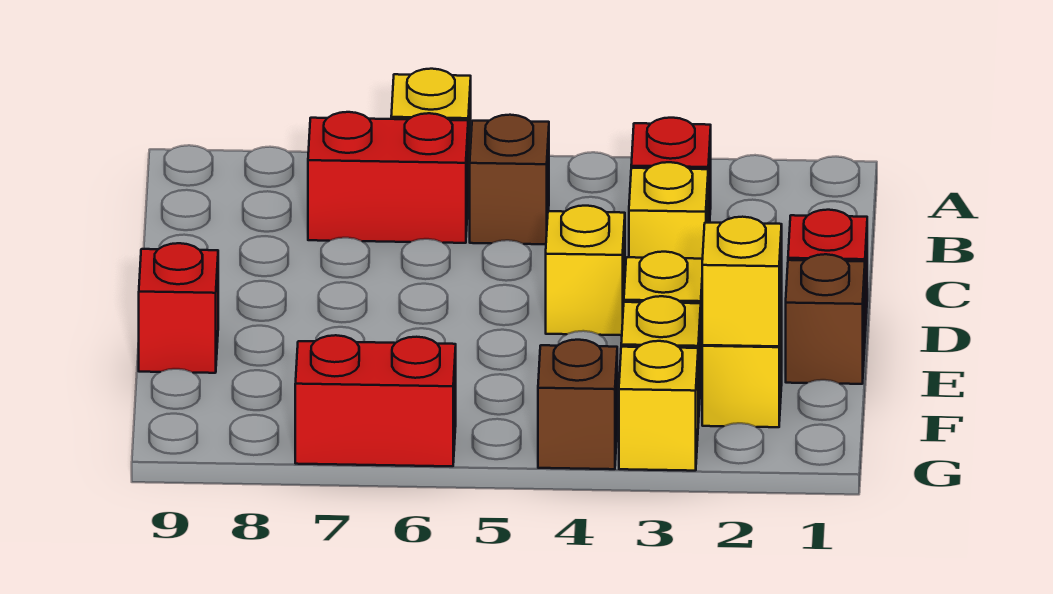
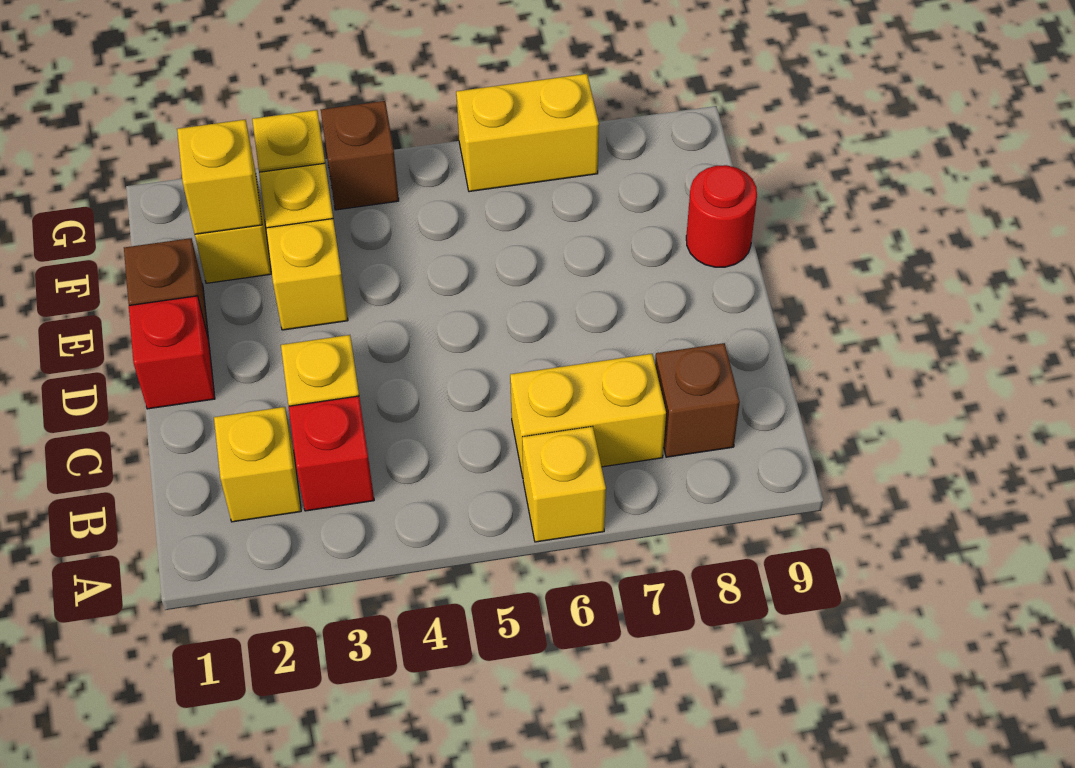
brown brick B5 level 1 -> brown brick B8 level 1
red brick B6:B7 level 1 -> yellow brick B6:B7 level 1
yellow brick D4 level 1 -> yellow brick B2 level 1
red brick E9 level 1 -> red round brick E9 level 1
red brick G6:G7 level 1 -> yellow brick G6:G7 level 1

